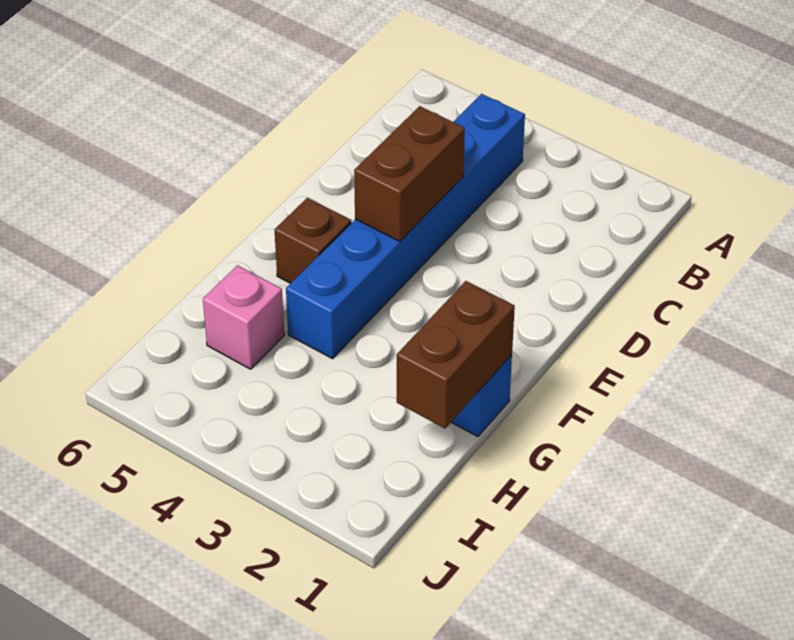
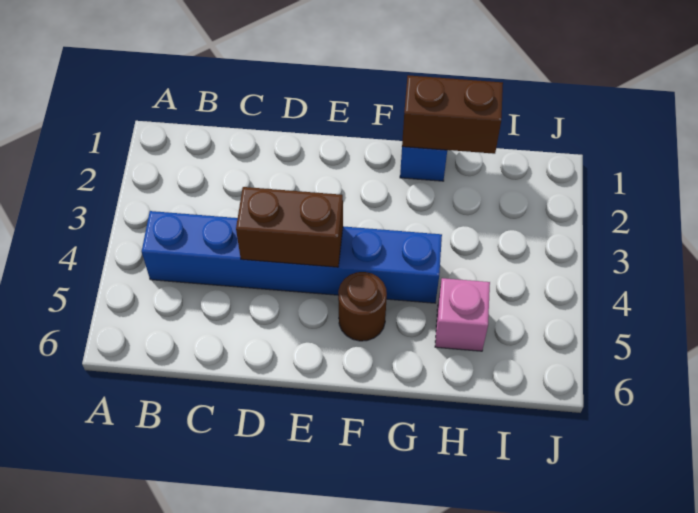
brown brick F5 level 1 -> brown round brick F5 level 1

